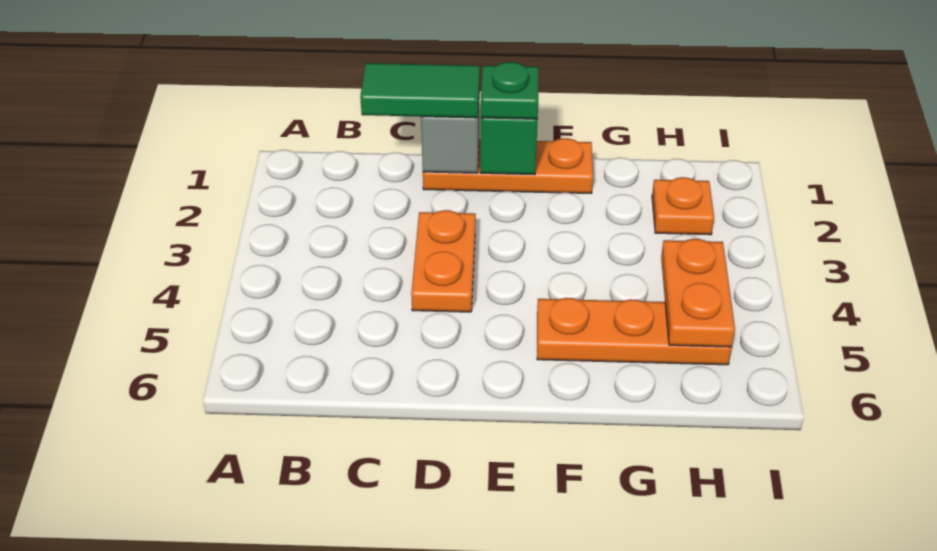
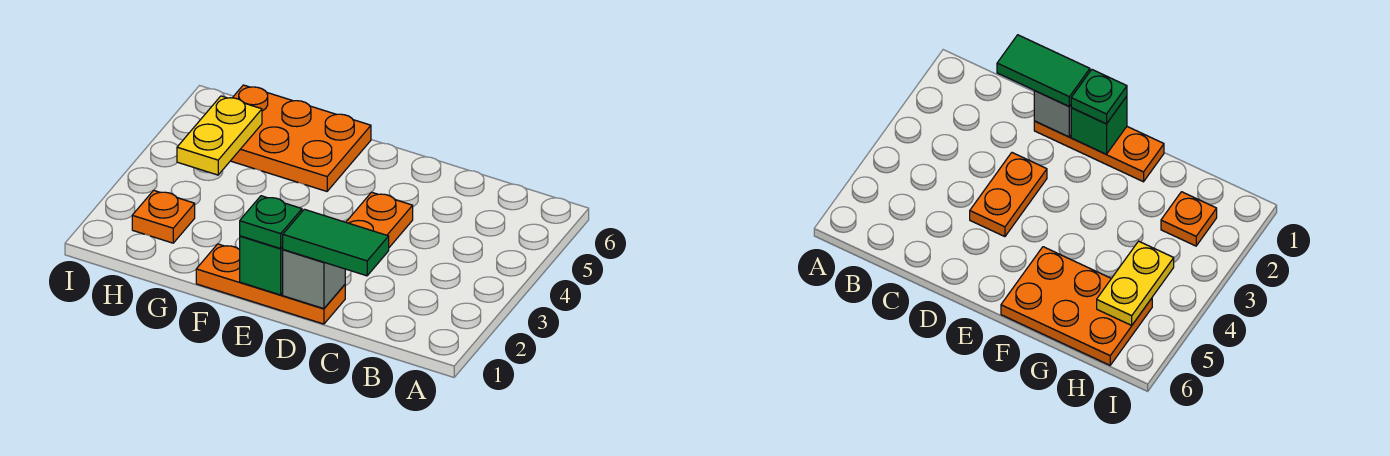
orange plate F5:H5 level 1 -> orange plate F5:H6 level 1
orange plate H4:H5 level 2 -> yellow plate H4:H5 level 2

